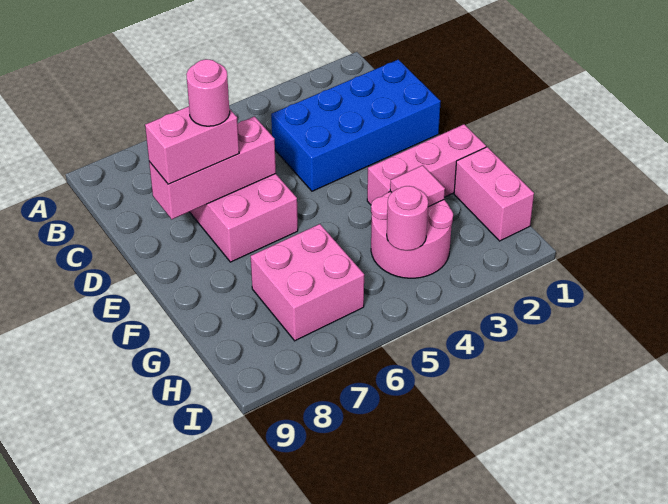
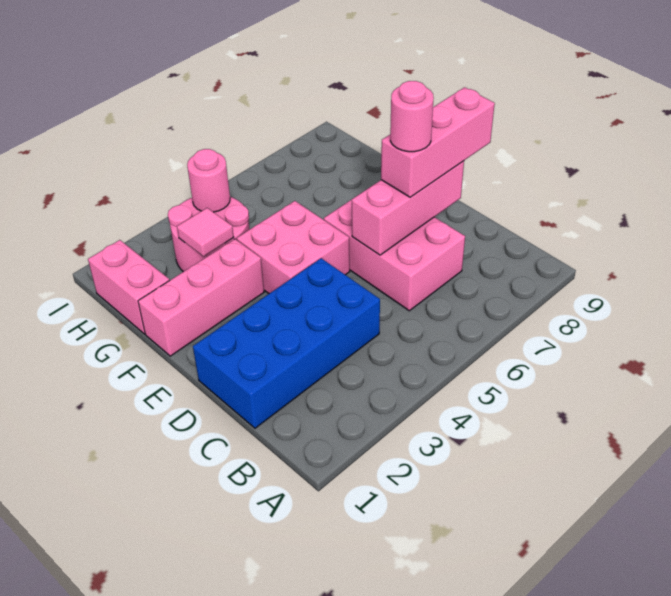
pink brick D7:D8 level 3 -> pink brick D7:D9 level 3
pink brick G6:H7 level 1 -> pink brick E4:F5 level 1

